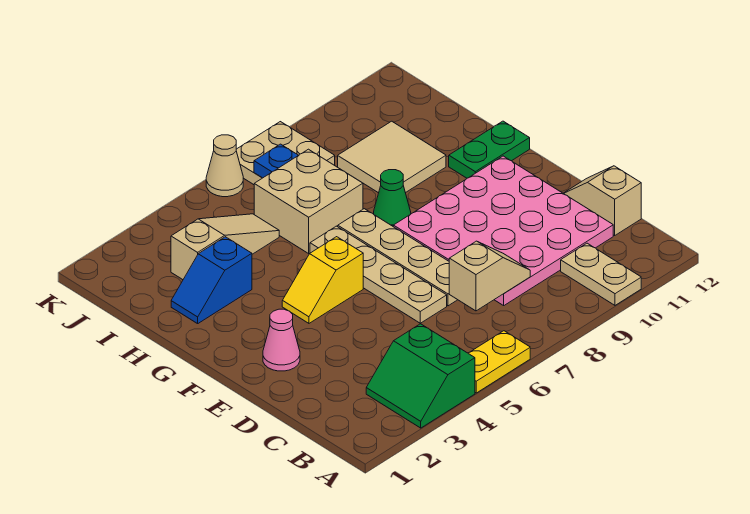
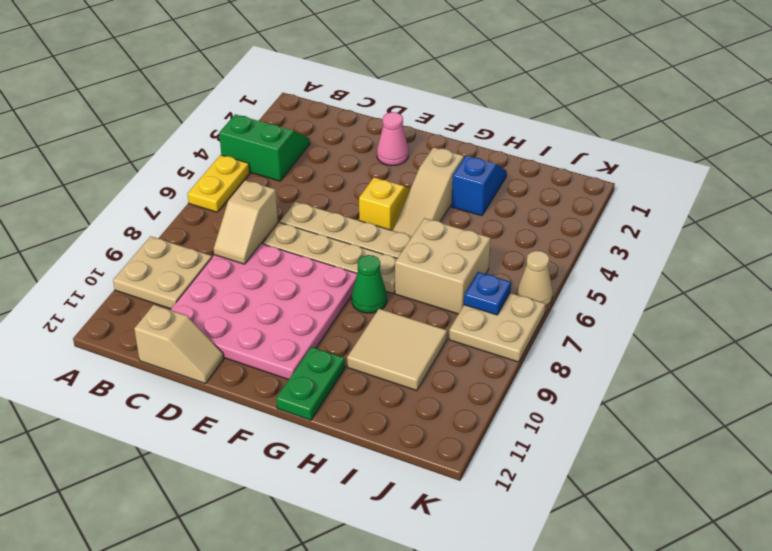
tan plate A10:B10 level 1 -> tan plate A9:B10 level 1
tan slope I3:I5 level 1 top 3 -> tan slope G3:G5 level 1 top 3

